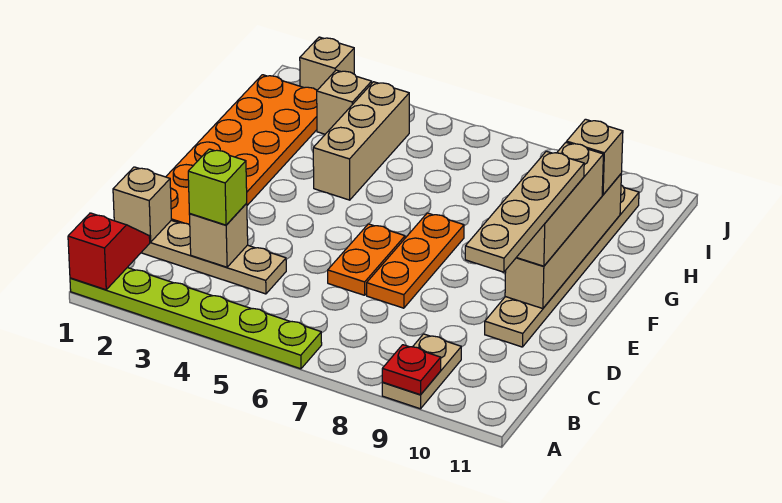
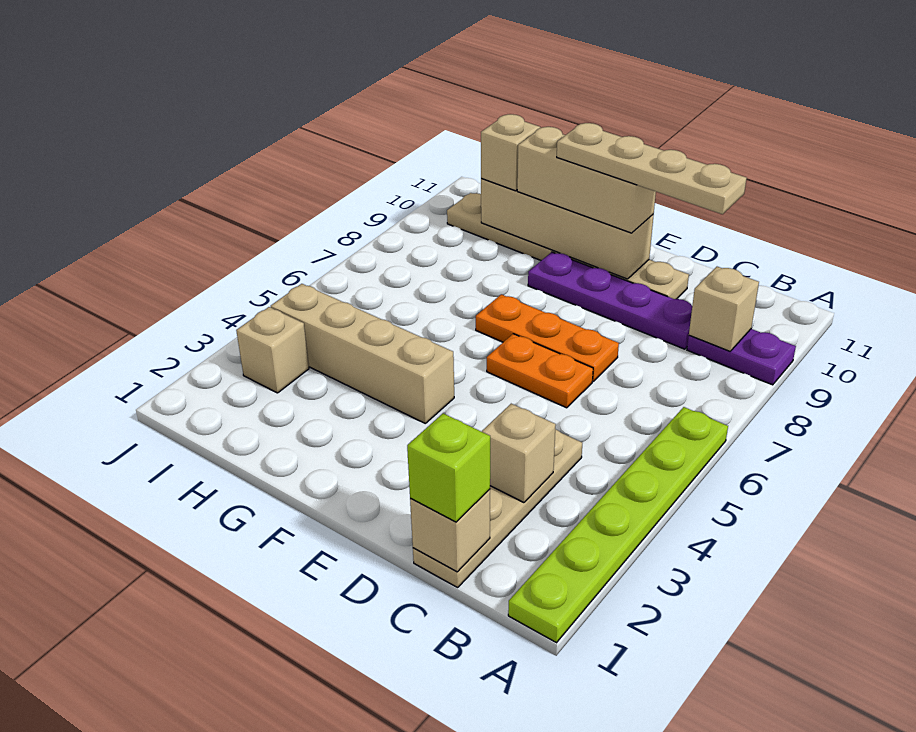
red slope A1:B1 level 2 top A -> none
tan plate A9:B9 level 1 -> purple plate A9:B9 level 1
red plate A9 level 2 -> none
lime brick C3 level 3 -> lime brick C1 level 3
none -> purple plate C9:F9 level 1
orange plate D1:I2 level 1 -> none
tan brick G4:I4 level 1 -> tan brick F4:I4 level 1
tan brick J2 level 1 -> tan brick B9 level 2

